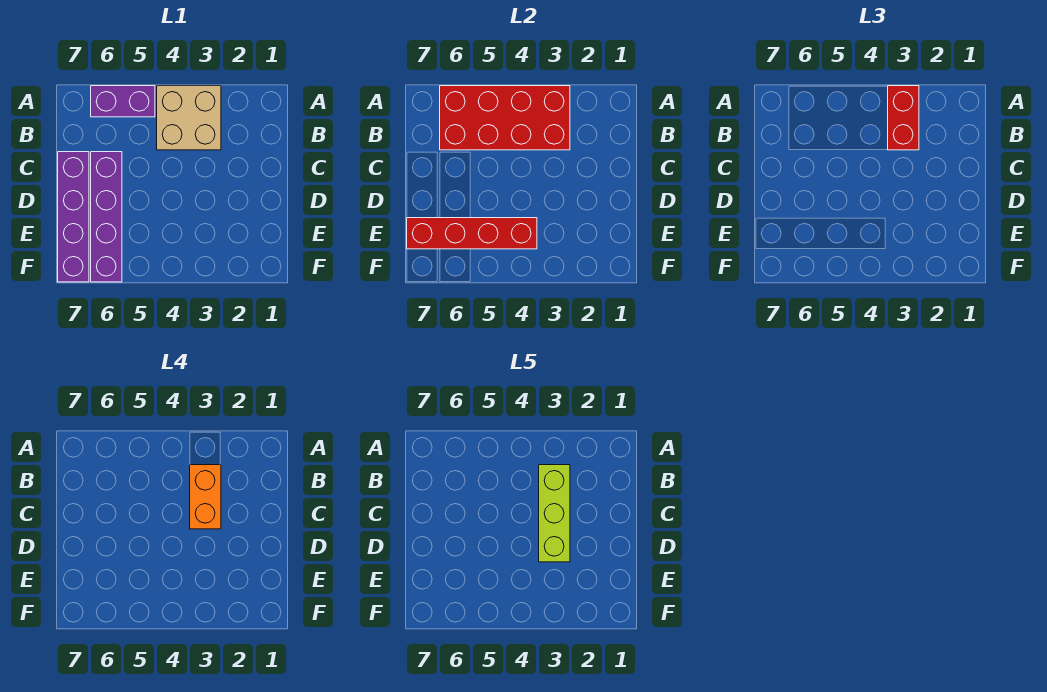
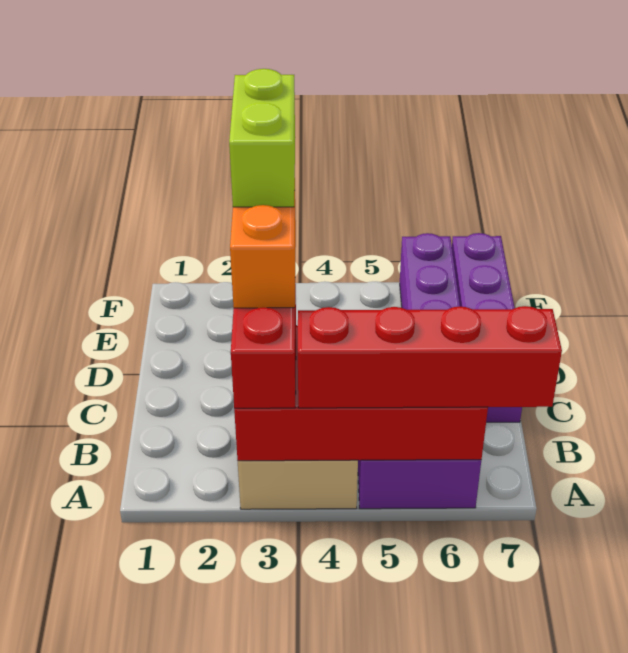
lime brick B3:D3 level 5 -> lime brick C3:D3 level 5
red brick E4:E7 level 2 -> red brick A4:A7 level 3

